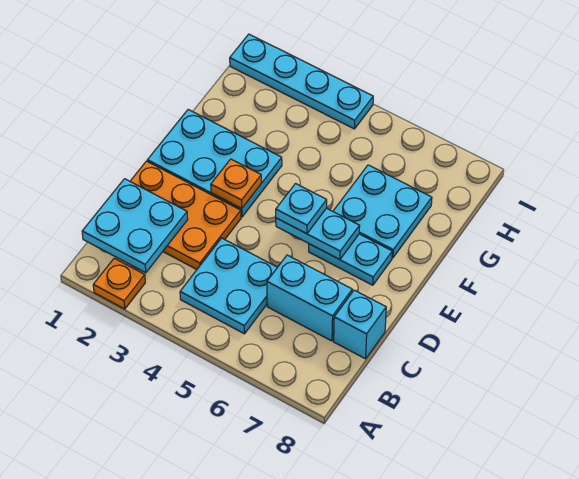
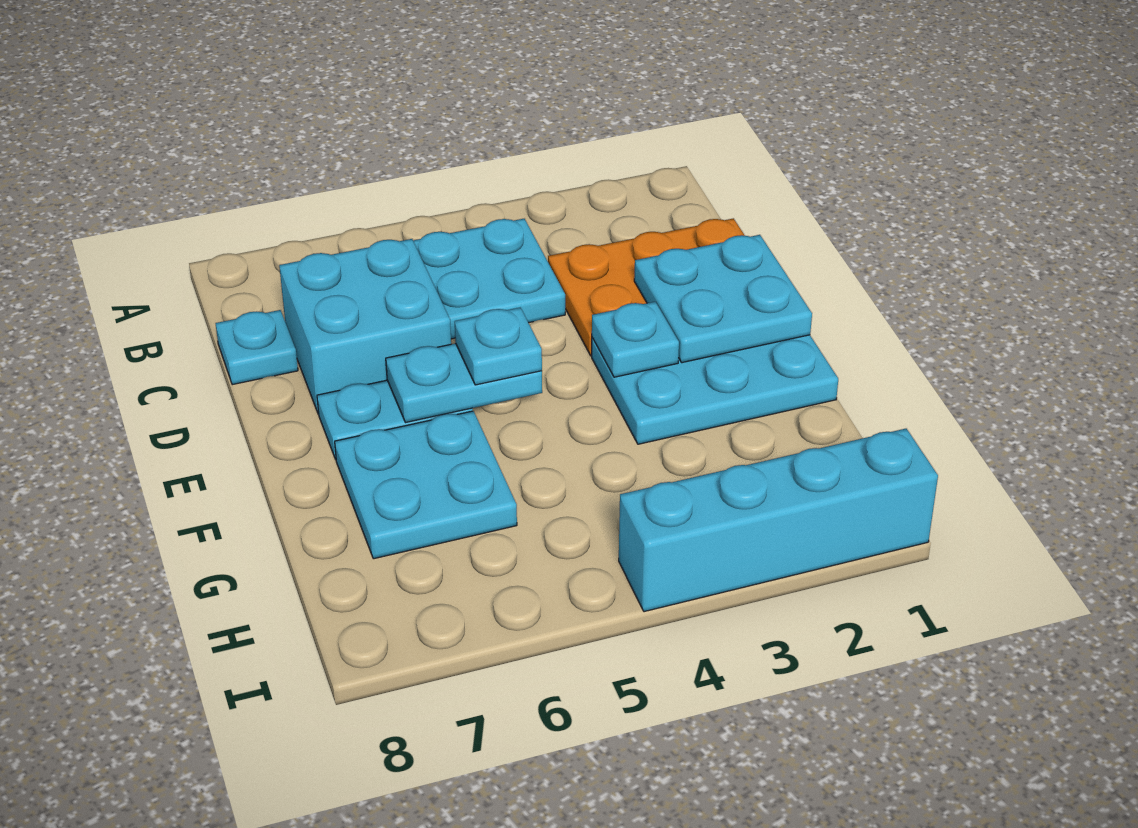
orange plate A2 level 1 -> none
cyan plate B1:C2 level 2 -> cyan plate D1:E2 level 2
cyan brick C6:C7 level 1 -> cyan brick C6:D7 level 1
cyan brick C8 level 1 -> cyan plate C8 level 1
orange plate E3 level 2 -> cyan plate E3 level 2
cyan plate I1:I4 level 1 -> cyan brick I1:I4 level 1

